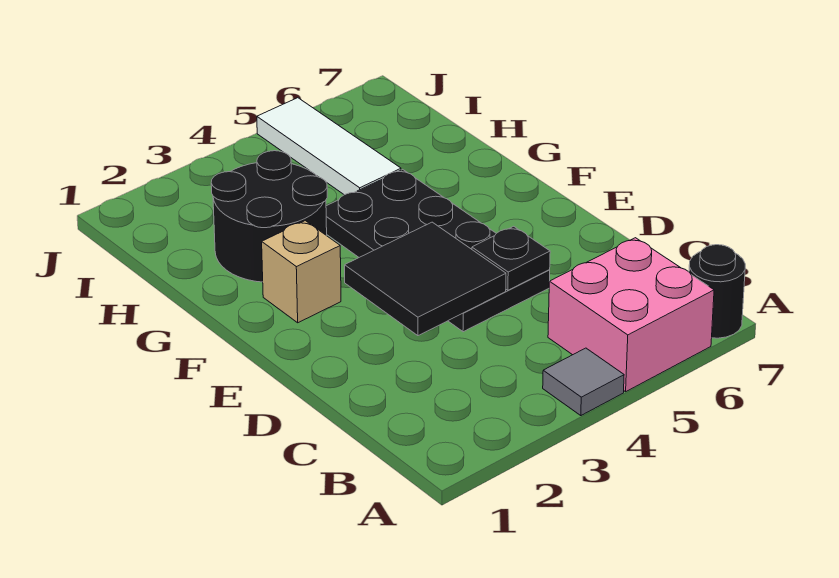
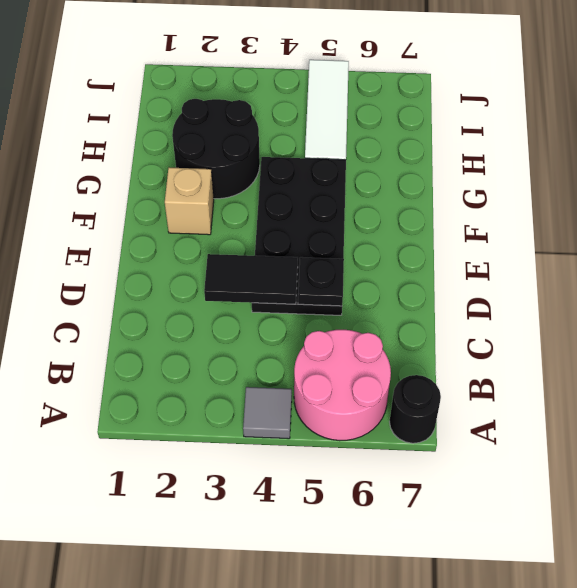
pink brick A5:B6 level 1 -> pink round brick A5:B6 level 1
black tile D3:E4 level 2 -> black tile D3:D4 level 2

